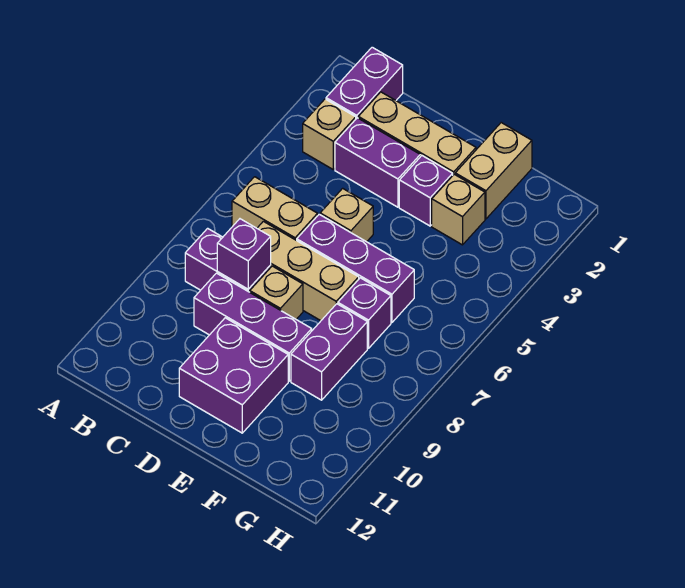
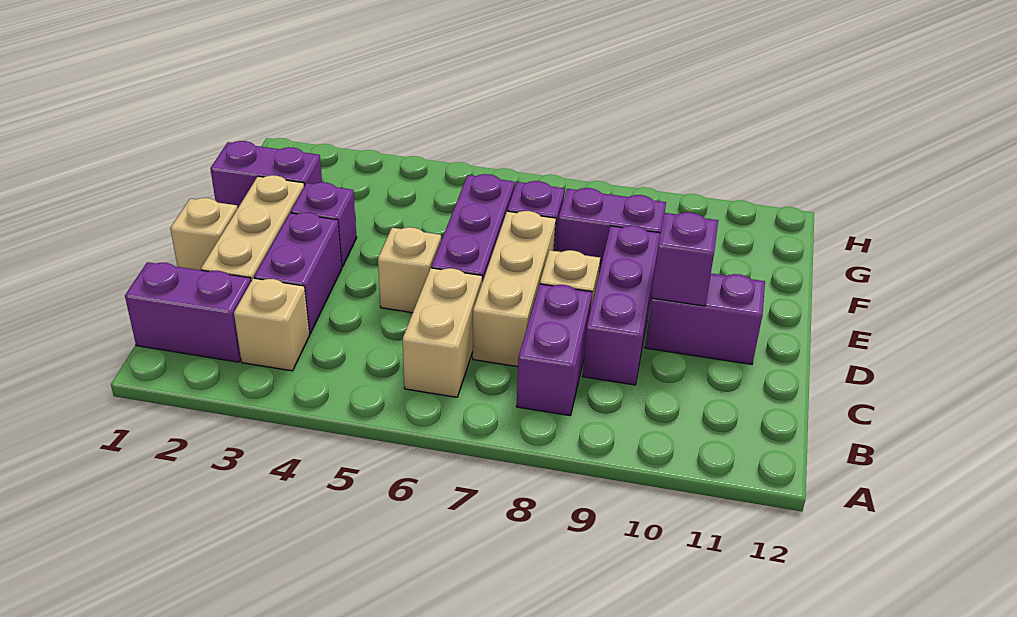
purple brick C8 level 2 -> purple brick D10 level 2
purple brick D10:E11 level 1 -> purple brick D10:D11 level 1
tan brick F1:F2 level 1 -> purple brick F1:F2 level 1
tan brick F3 level 1 -> tan brick D1 level 1

